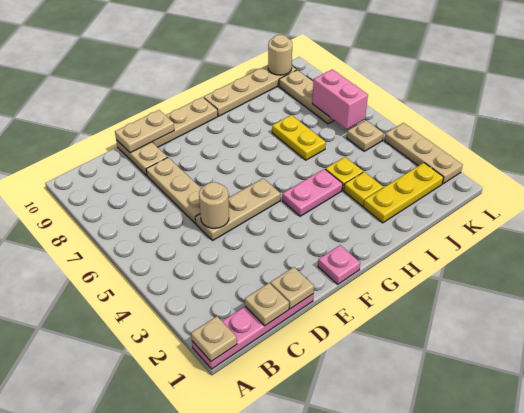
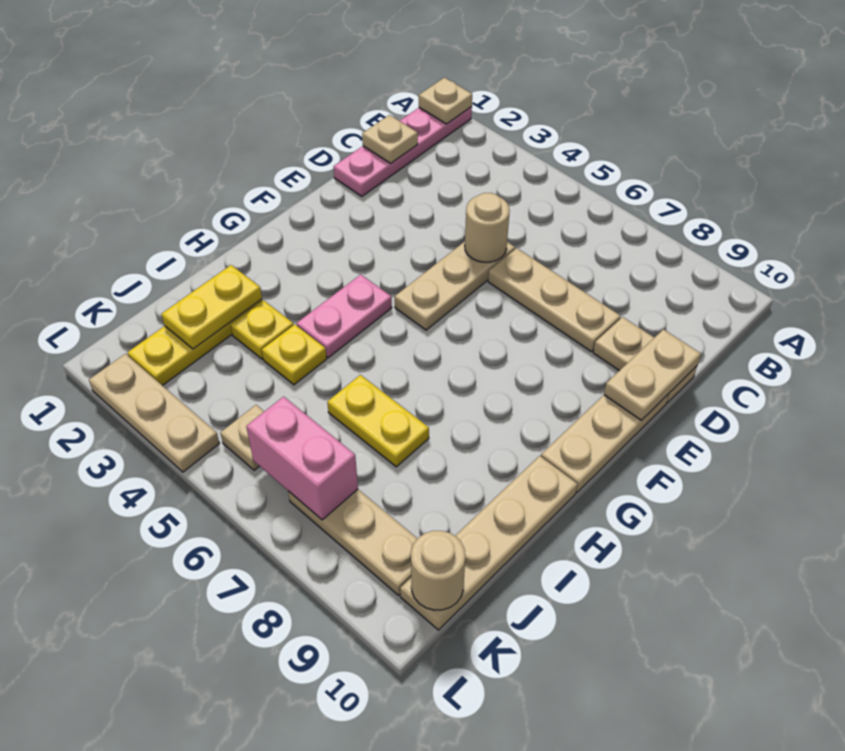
tan plate D1 level 2 -> none
pink plate F1 level 1 -> none
none -> yellow plate I2:J2 level 2

